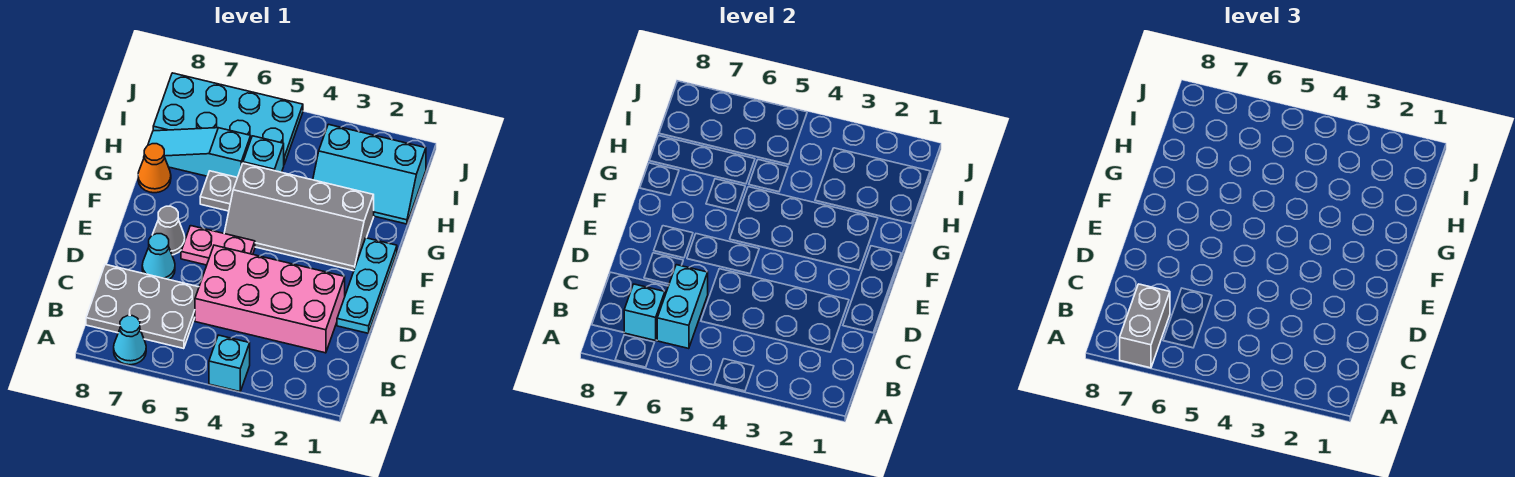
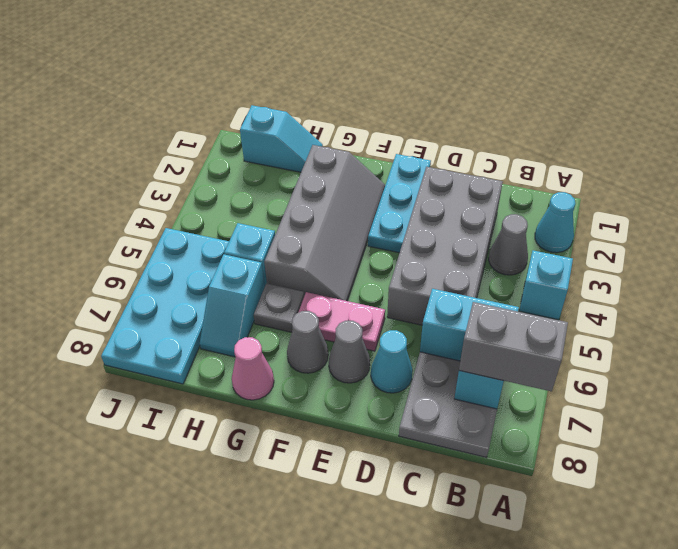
cyan cone A7 level 1 -> cyan cone A2 level 1
none -> grey cone B3 level 1
pink brick C2:D5 level 1 -> grey brick C2:D5 level 1
cyan plate D1:F1 level 1 -> cyan plate E1:E3 level 1
pink plate E5:E6 level 1 -> pink plate E6:F6 level 1
none -> grey cone F7 level 1
orange cone G8 level 1 -> pink cone G8 level 1
cyan slope H1:I3 level 1 top I -> cyan slope H1:I1 level 1 top I
cyan slope H6:H8 level 1 top 6 -> cyan slope H6:H7 level 1 top 6

